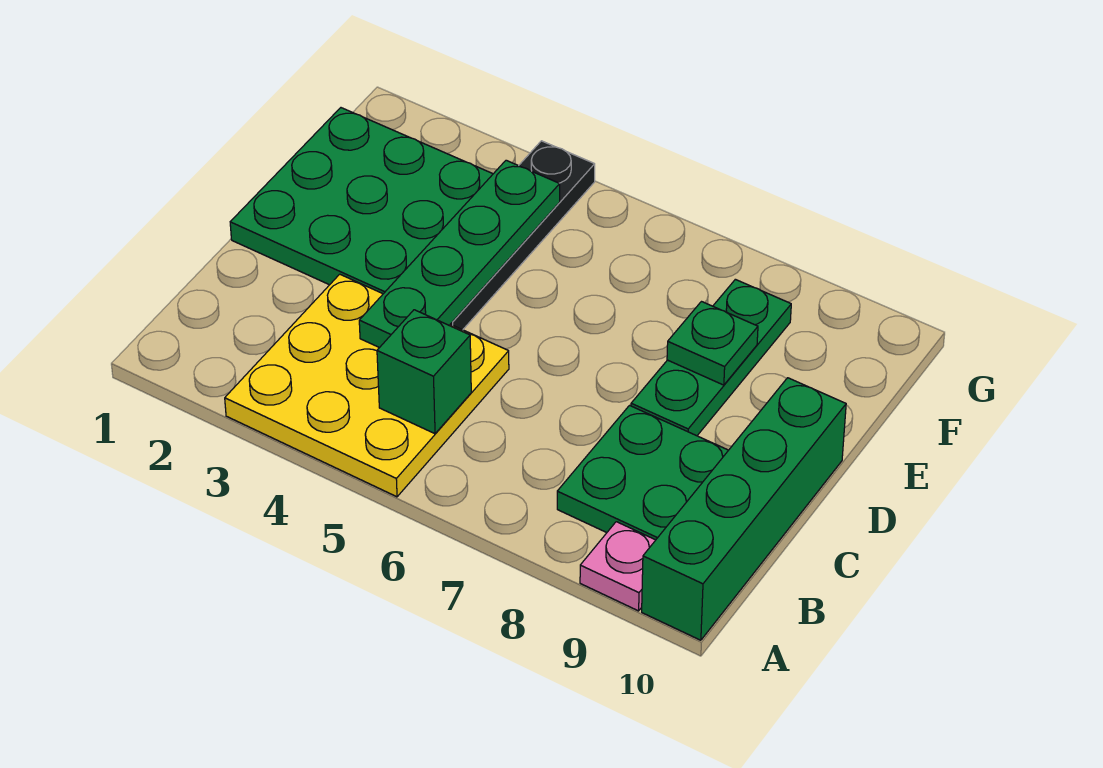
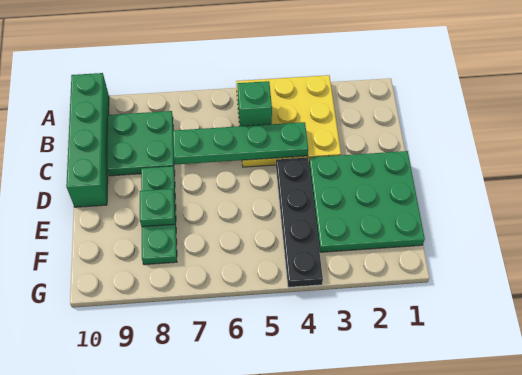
pink plate A9 level 1 -> none
green plate C4:F4 level 2 -> green plate C4:C7 level 2

